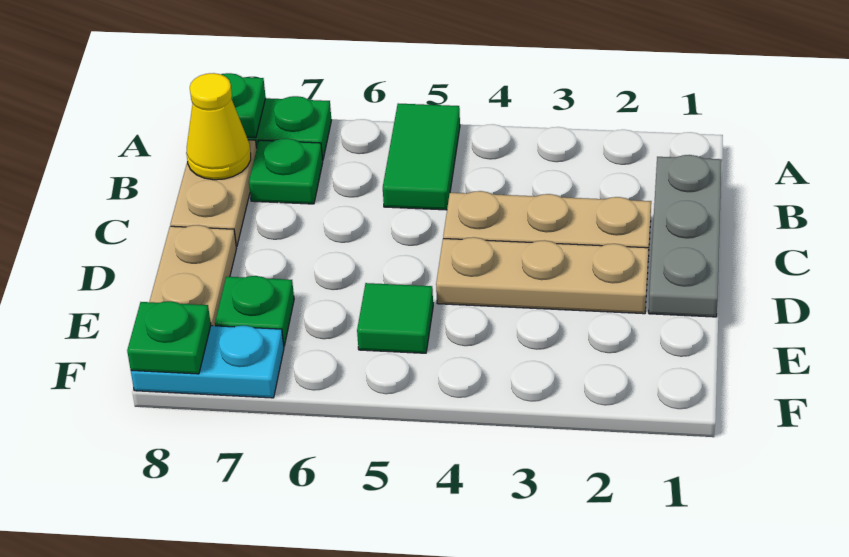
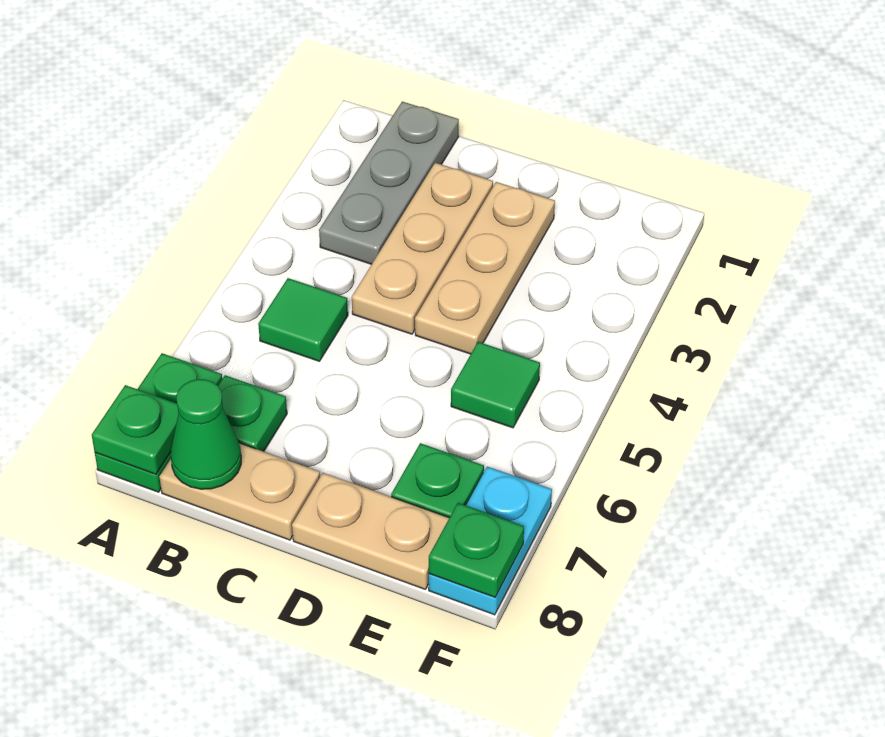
green tile A5:B5 level 1 -> green tile B5 level 1
grey plate B1:D1 level 1 -> grey plate B1:B3 level 1
yellow cone B8 level 2 -> green cone B8 level 2

